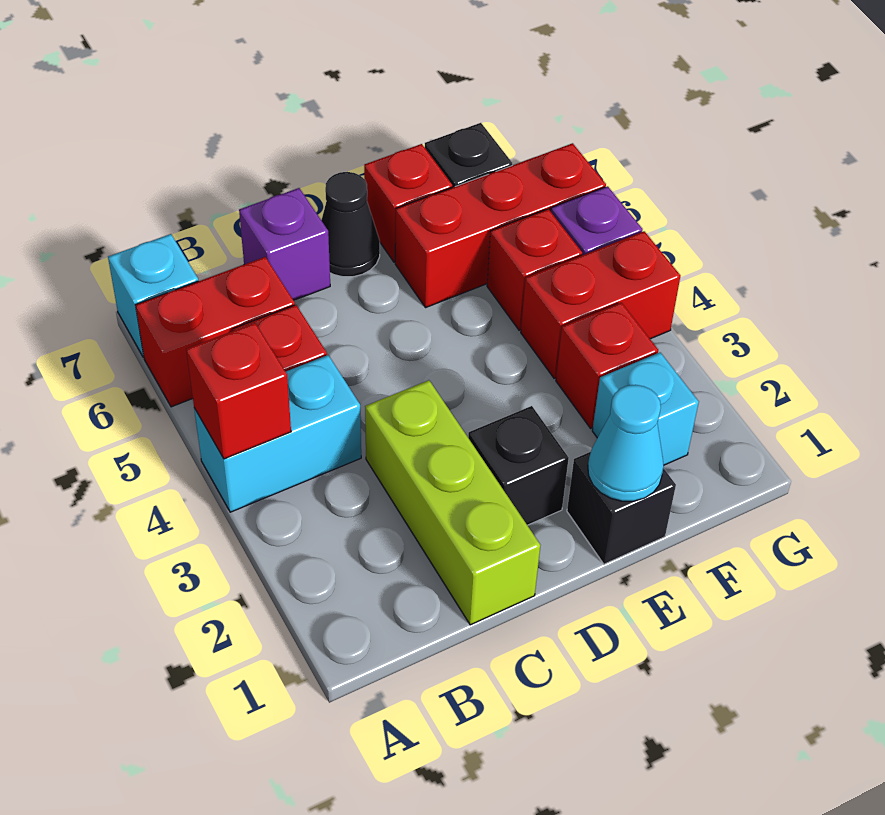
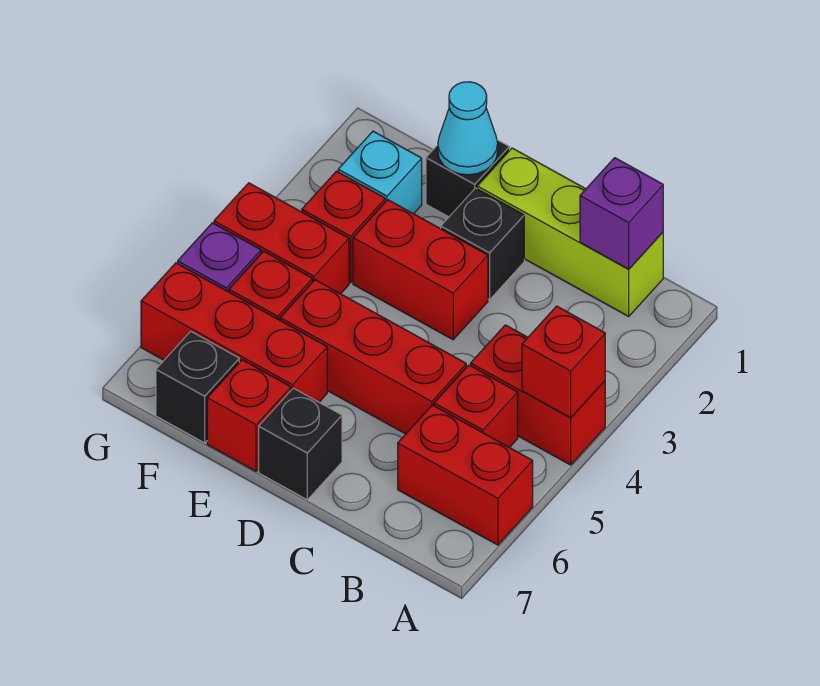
cyan brick A4:B4 level 1 -> red brick A4:B4 level 1
cyan brick A7 level 1 -> none
lime brick C1:C3 level 1 -> lime brick B1:D1 level 1
none -> red brick C5:E5 level 1
purple brick C7 level 1 -> purple brick B1 level 2
none -> red brick D3:E3 level 1
black cone D7 level 1 -> black brick D7 level 1

